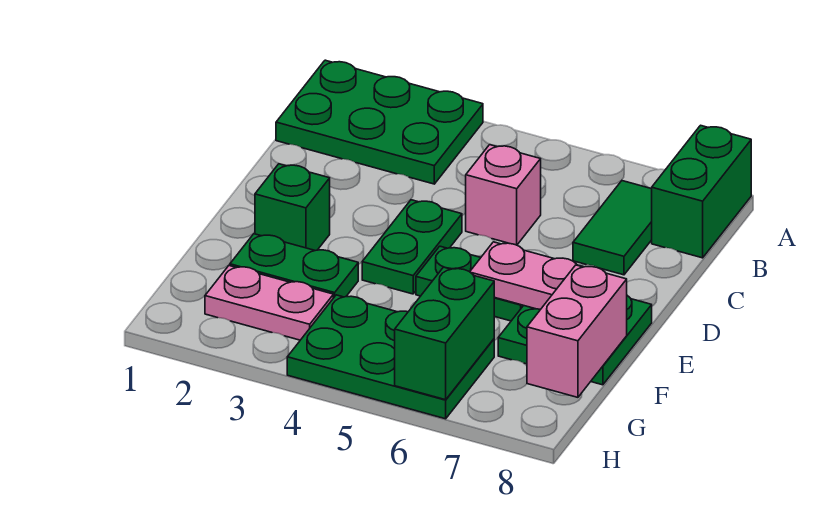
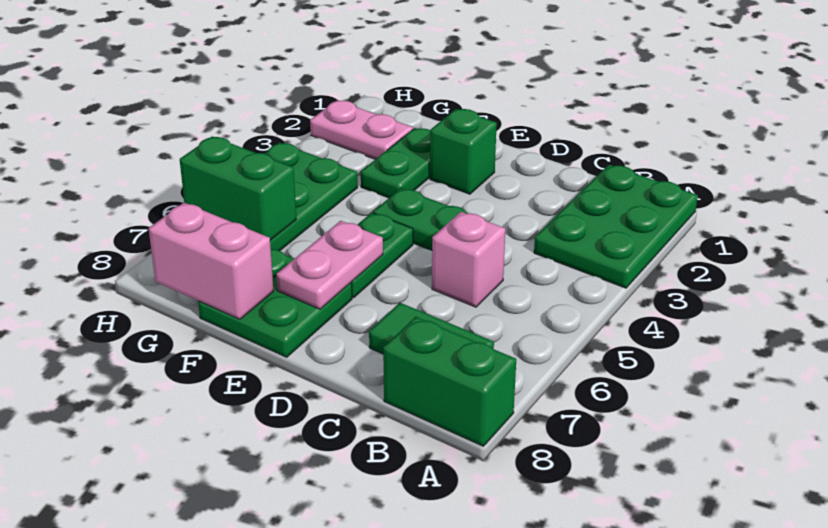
pink plate G2:G3 level 1 -> pink plate G2:H2 level 1

